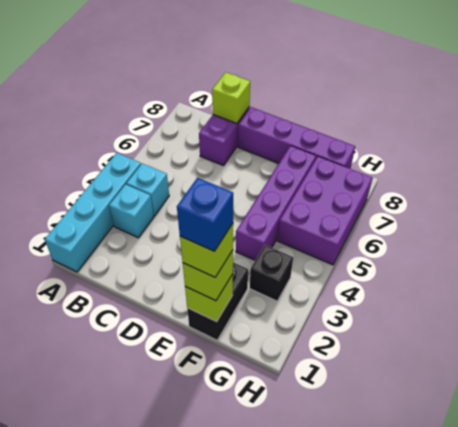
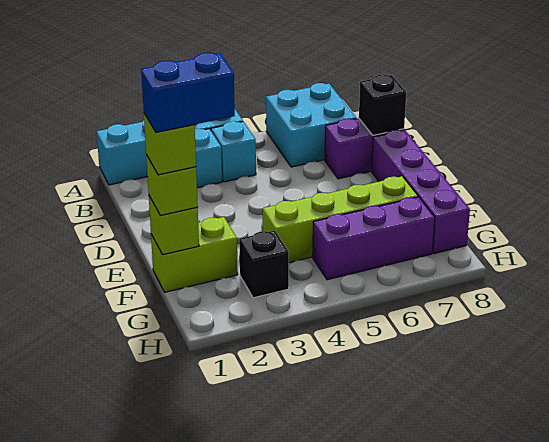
none -> cyan brick A6:B7 level 1
lime brick C8 level 2 -> black brick C8 level 2
black brick F1:F2 level 1 -> lime brick F1:F2 level 1
blue brick F1 level 5 -> blue brick F1:F2 level 5
purple brick F4:F7 level 1 -> lime brick F4:F7 level 1
purple brick G5:H7 level 1 -> purple brick G5:G7 level 1

